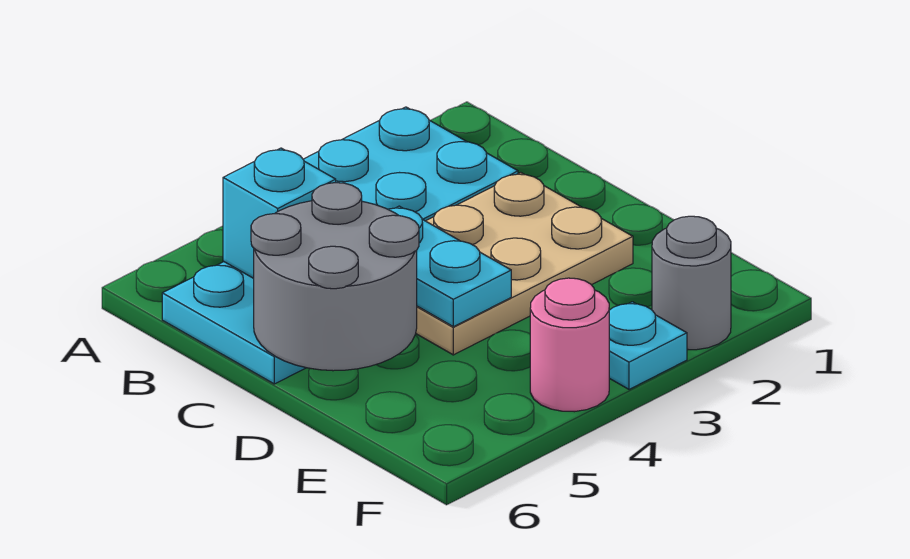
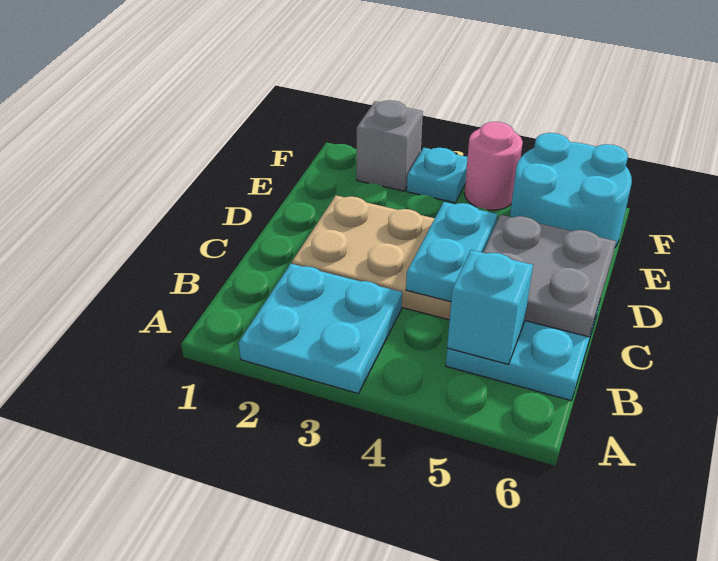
grey round brick C5:D6 level 2 -> grey plate C5:D6 level 2
none -> cyan round brick E5:F6 level 1
grey round brick F2 level 1 -> grey brick F2 level 1

